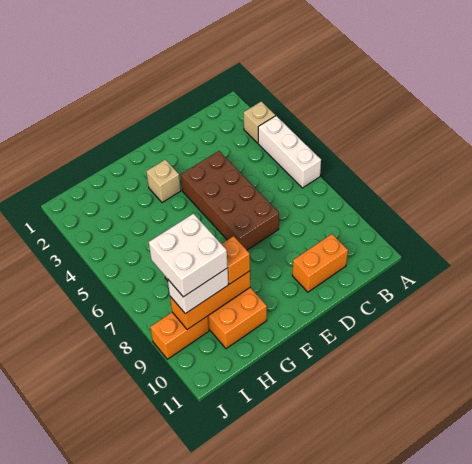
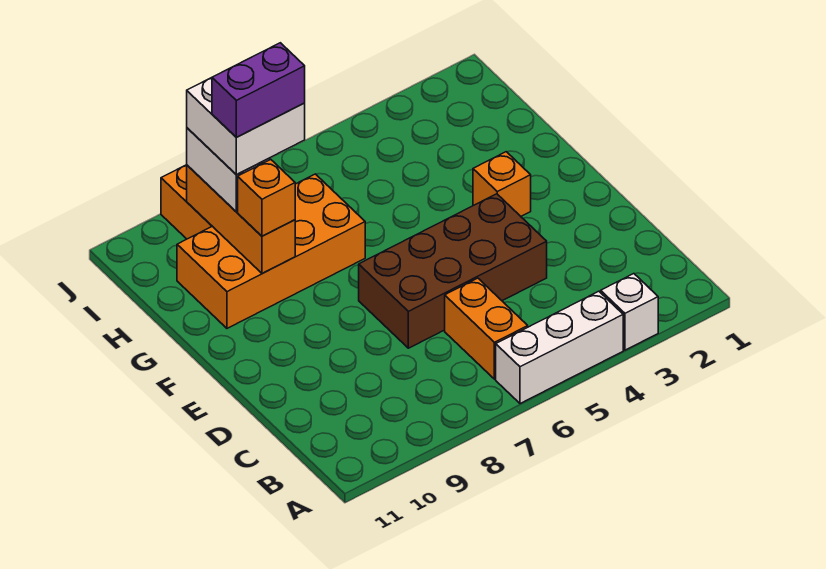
tan brick A3 level 1 -> white brick A3 level 1
orange brick C10:D10 level 1 -> orange brick B6:C6 level 1
tan brick F3 level 1 -> orange brick F3 level 1
none -> purple brick H8:H9 level 5

